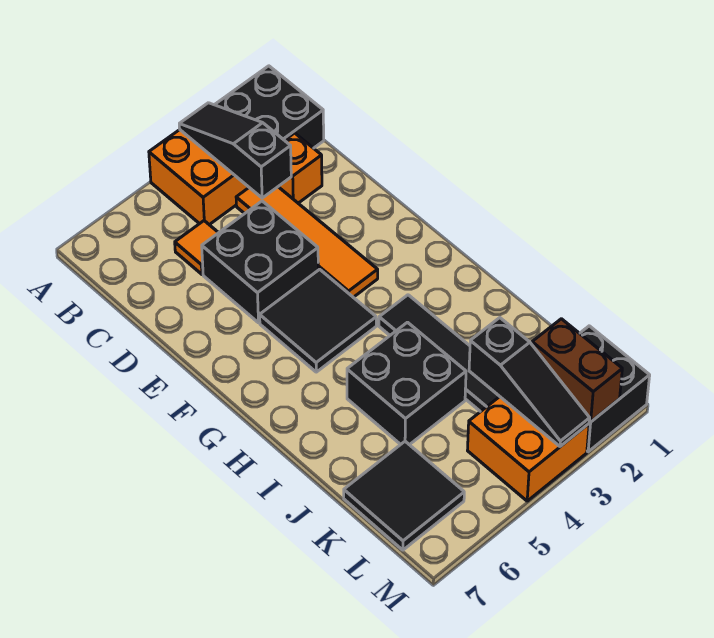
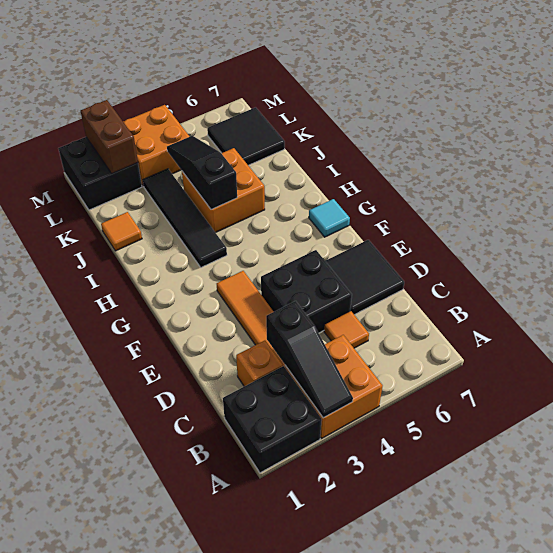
black tile F4:G5 level 1 -> black tile D6:E7 level 1
none -> cyan tile G7 level 1
black brick I4:J5 level 1 -> orange brick I4:J5 level 1
none -> orange tile J1 level 1
black slope K3:M3 level 2 top K -> black slope I4:K4 level 2 top I

